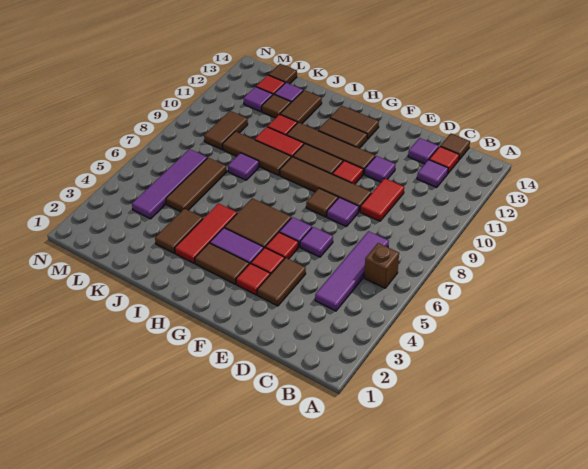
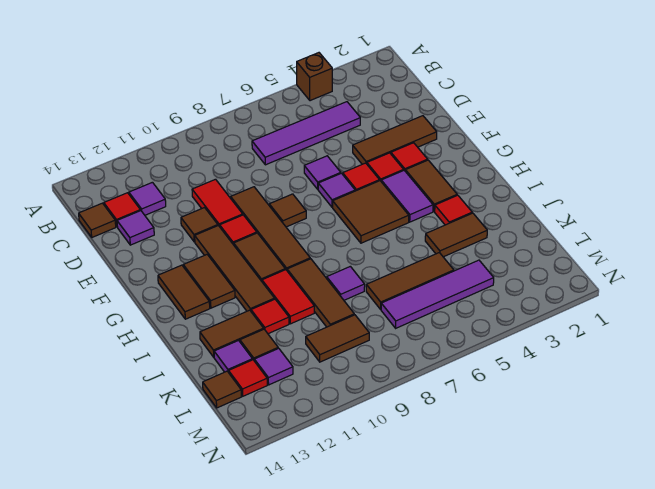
brown brick B6 level 1 -> brown brick A4 level 1
red tile D9:D10 level 1 -> red tile D10:E10 level 1
brown tile E3:E4 level 1 -> brown tile E2:E4 level 1
purple tile E8 level 1 -> none
purple tile E11 level 1 -> brown tile E11 level 1
red tile I3:I5 level 1 -> red tile I3 level 1

